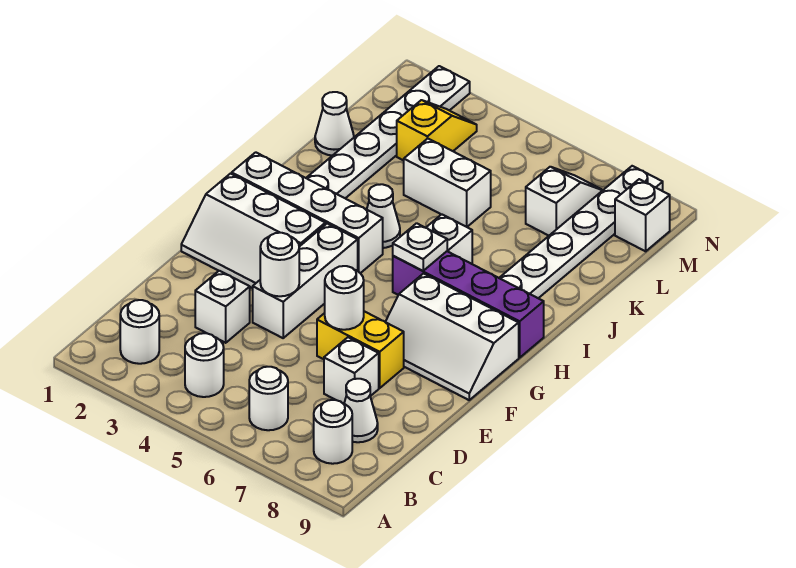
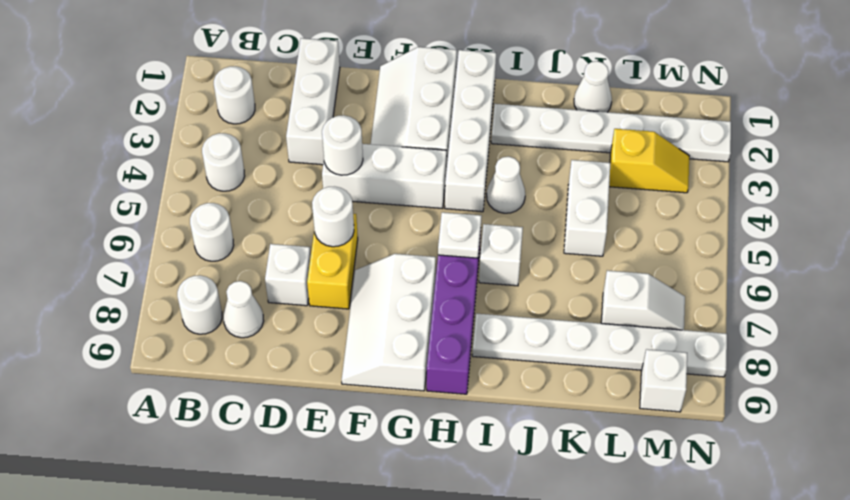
white brick D3 level 1 -> white brick D1:D3 level 1

